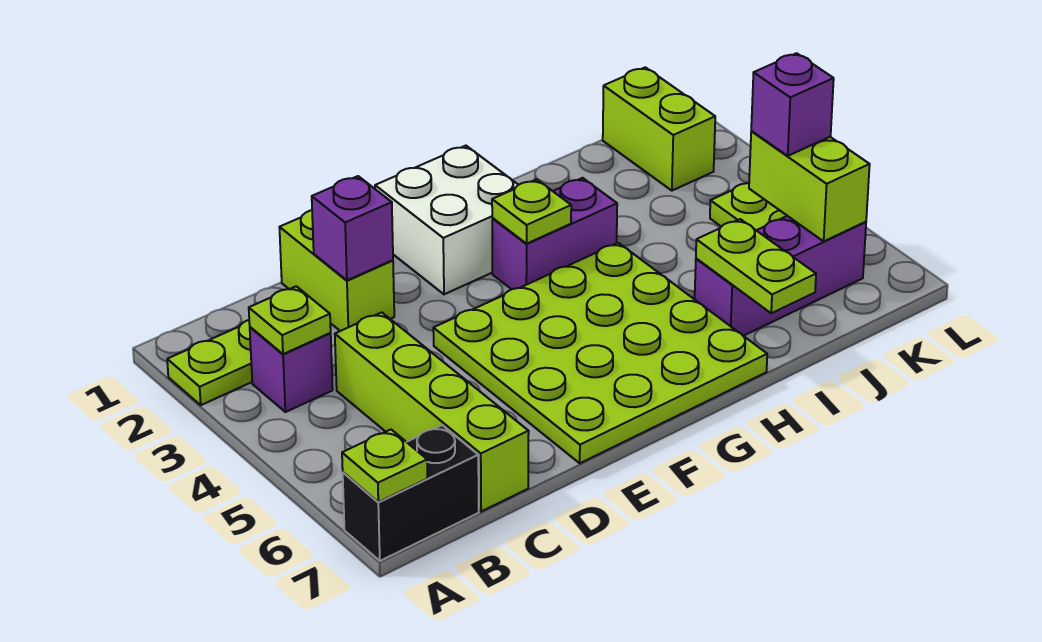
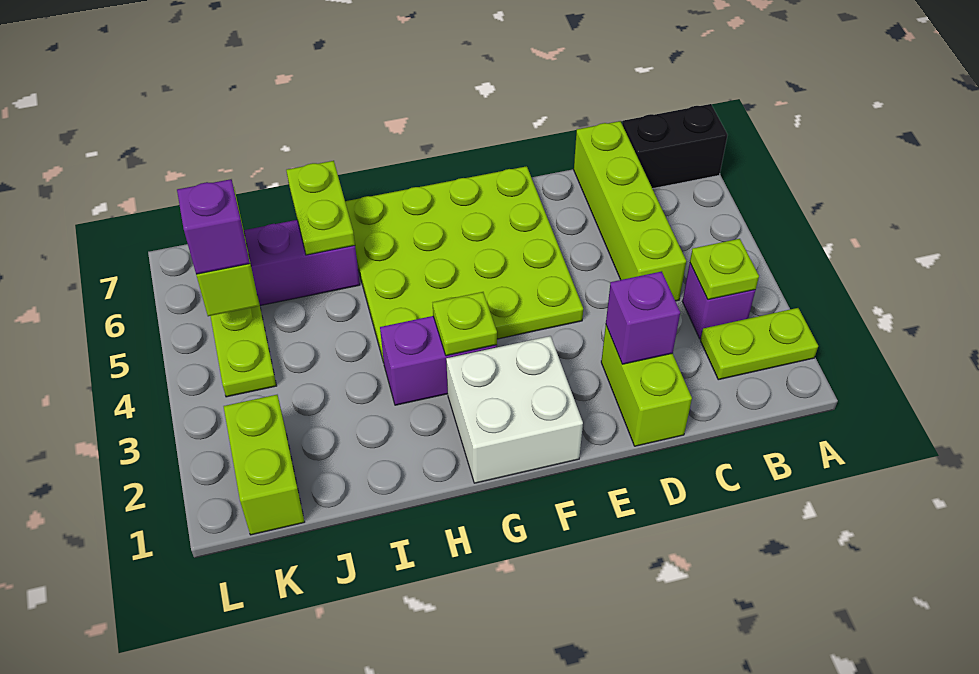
lime plate A7 level 2 -> none

